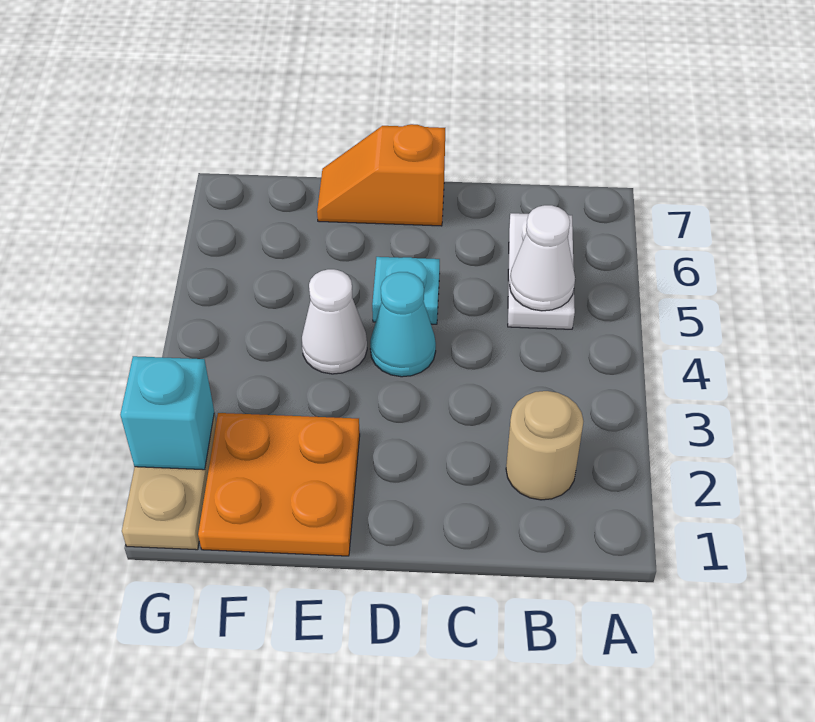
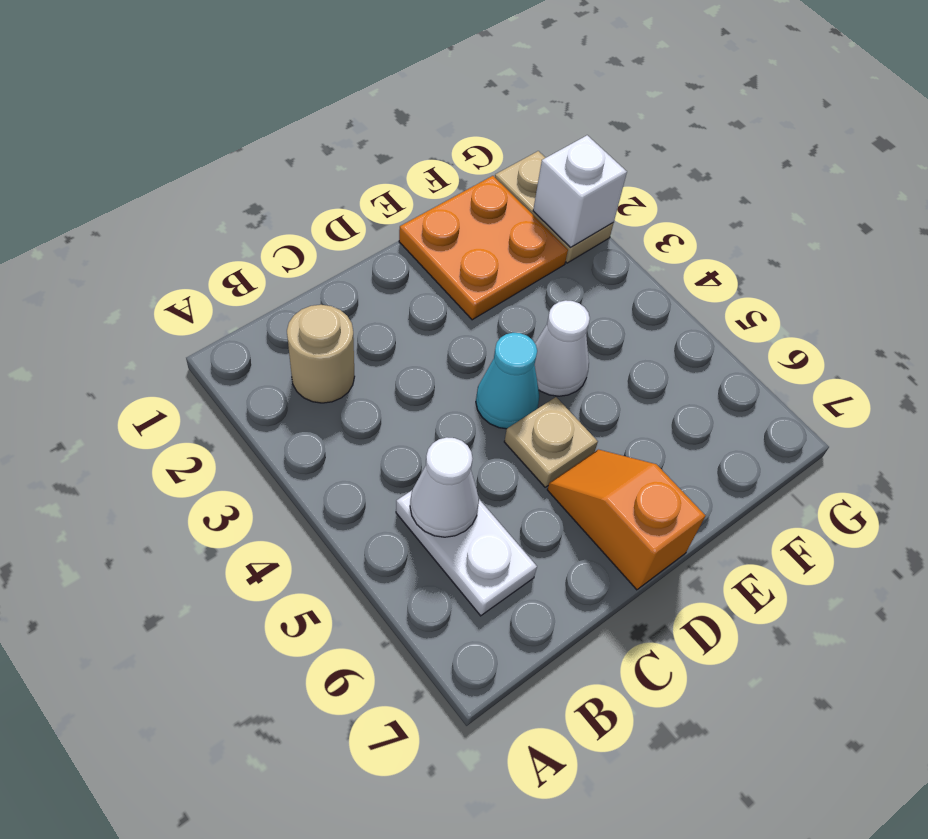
cyan plate D5 level 1 -> tan plate D5 level 1
orange slope D7:E7 level 1 top D -> orange slope D6:D7 level 1 top 7
cyan brick G2 level 2 -> white brick G2 level 2

